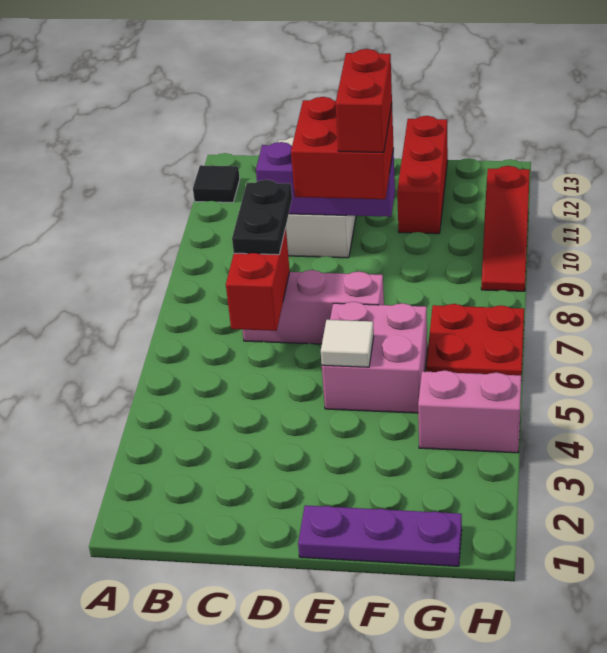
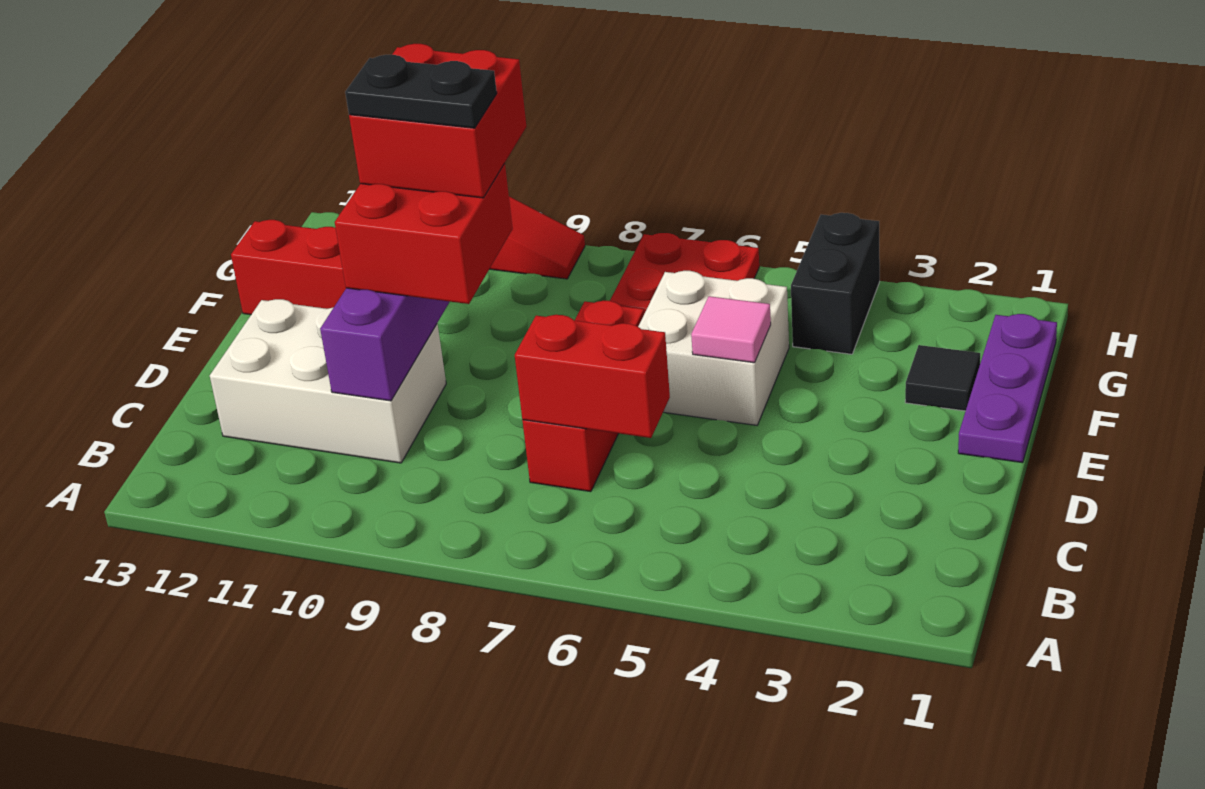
black tile A12 level 1 -> black tile F2 level 1
pink brick C7:E7 level 1 -> red brick C7:E7 level 1
black plate C7:C8 level 3 -> black plate E9:E10 level 5
pink brick E5:F6 level 1 -> white brick E5:F6 level 1
white tile E5 level 2 -> pink tile E5 level 2
red brick E9:E10 level 4 -> red brick E9:F10 level 4
pink brick G4:H4 level 1 -> black brick G4:H4 level 1

